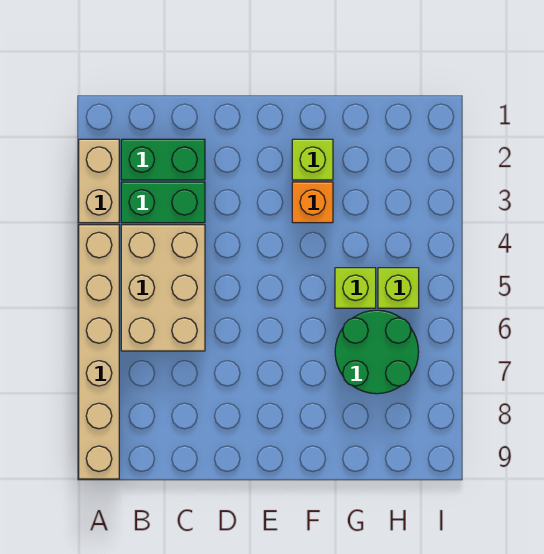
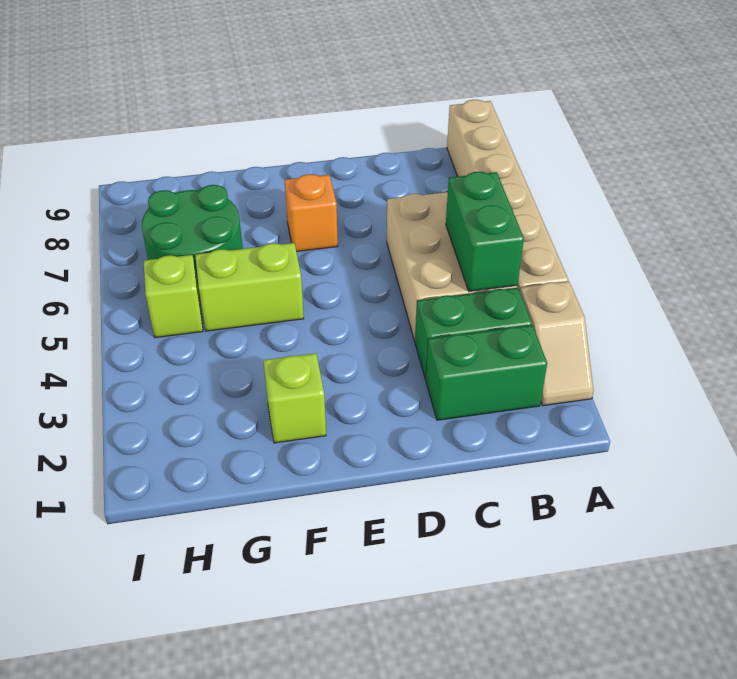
tan brick A2:A3 level 1 -> tan slope A2:A3 level 1 top 3
none -> green brick B4:B5 level 2
orange brick F3 level 1 -> orange brick E7 level 1
lime brick G5 level 1 -> lime brick F5:G5 level 1

